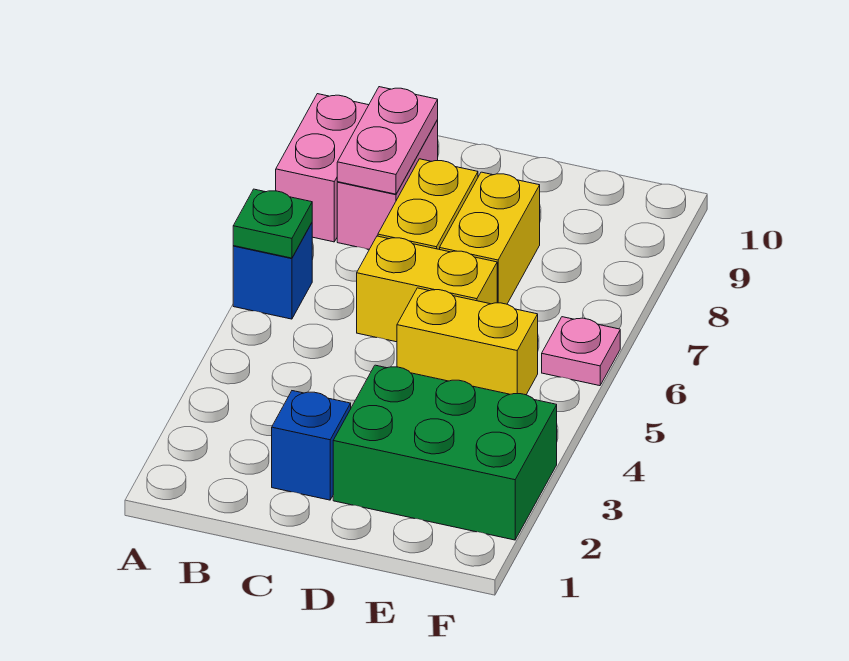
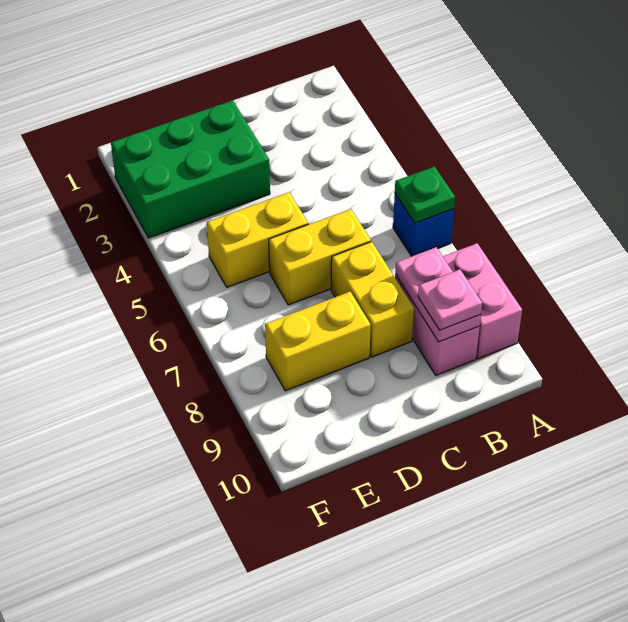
blue brick C2 level 1 -> none
yellow brick D7:D8 level 1 -> yellow brick D8:E8 level 1
pink plate F6 level 1 -> pink plate B9 level 3

